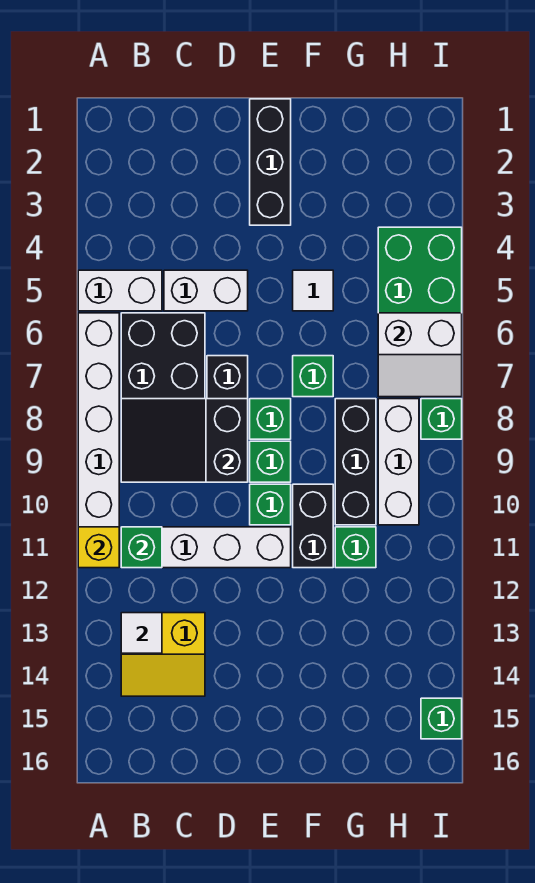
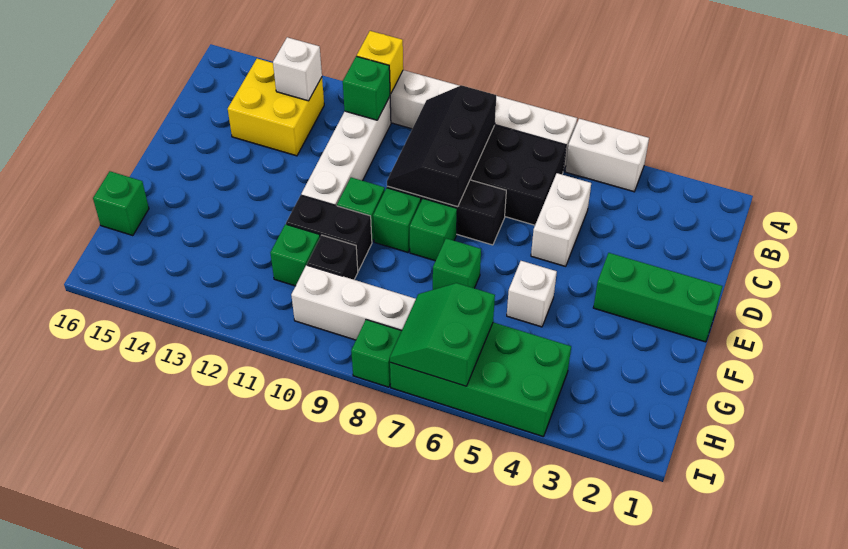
white brick A5:B5 level 1 -> white brick A4:A5 level 1
black slope B8:D9 level 2 top D -> black slope B8:D9 level 2 top 8
yellow slope B13:C14 level 1 top 13 -> yellow brick B13:C14 level 1
white tile B13 level 2 -> white brick B13 level 2
black brick E1:E3 level 1 -> green brick E1:E3 level 1
white tile F5 level 1 -> white brick F5 level 1
black brick G8:G10 level 1 -> black brick G10 level 1
white slope H6:I7 level 2 top 6 -> green slope H6:I7 level 2 top 6
green brick I15 level 1 -> green brick G16 level 1

